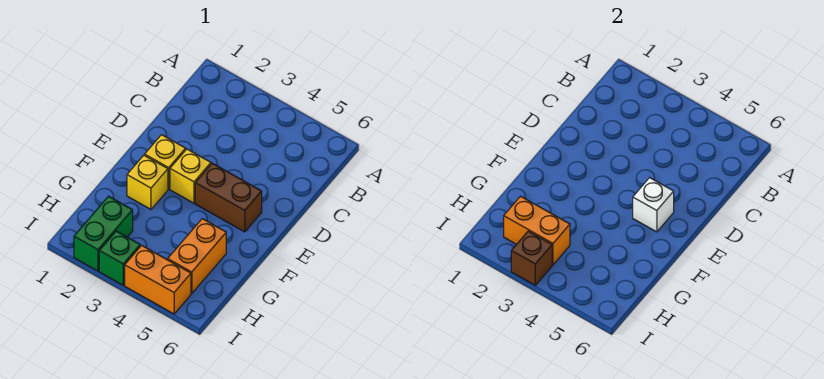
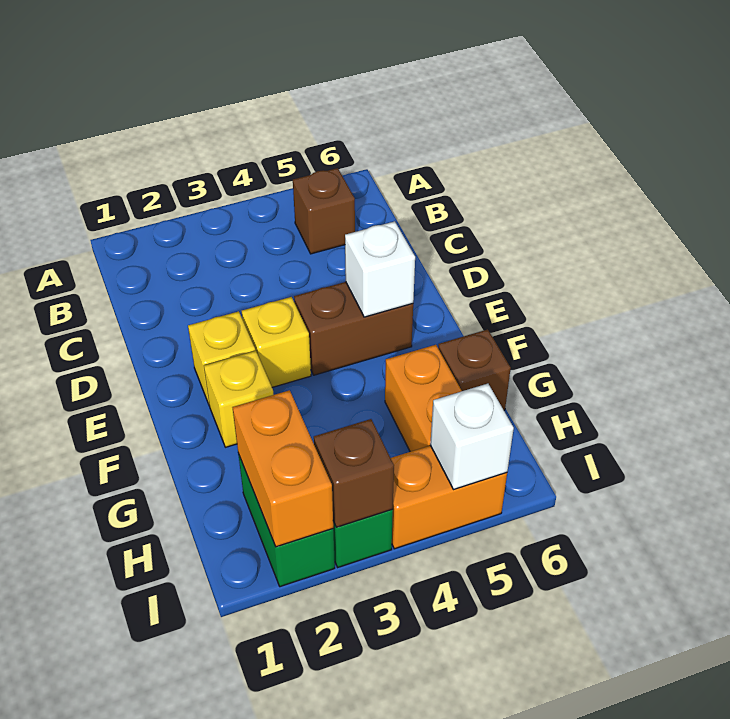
none -> brown brick B5 level 1
none -> brown brick G6 level 1
orange brick H2:H3 level 2 -> orange brick H2:I2 level 2
none -> white brick I5 level 2

